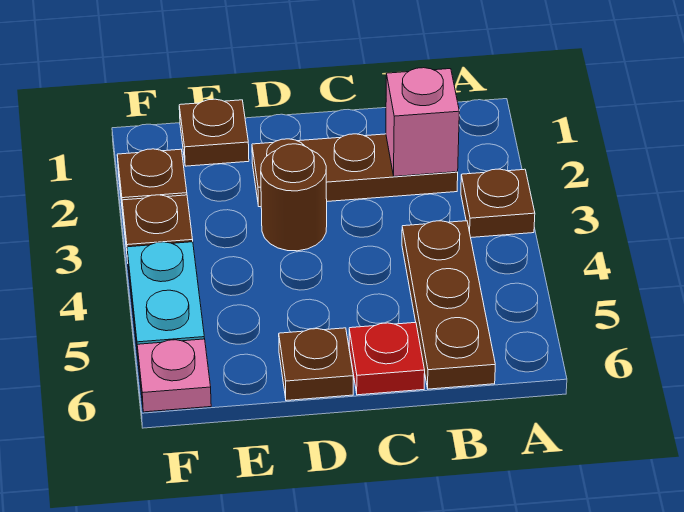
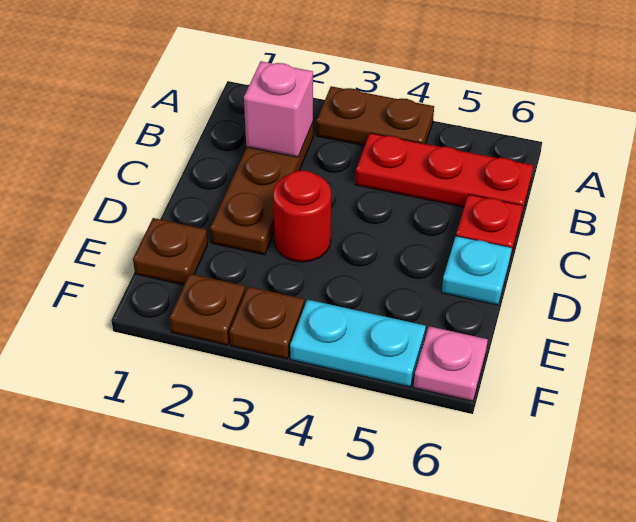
brown plate A3 level 1 -> brown plate A3:A4 level 1
brown plate B4:B6 level 1 -> red plate B4:B6 level 1
brown round brick D3 level 1 -> red round brick D3 level 1
brown plate D6 level 1 -> cyan plate D6 level 1

